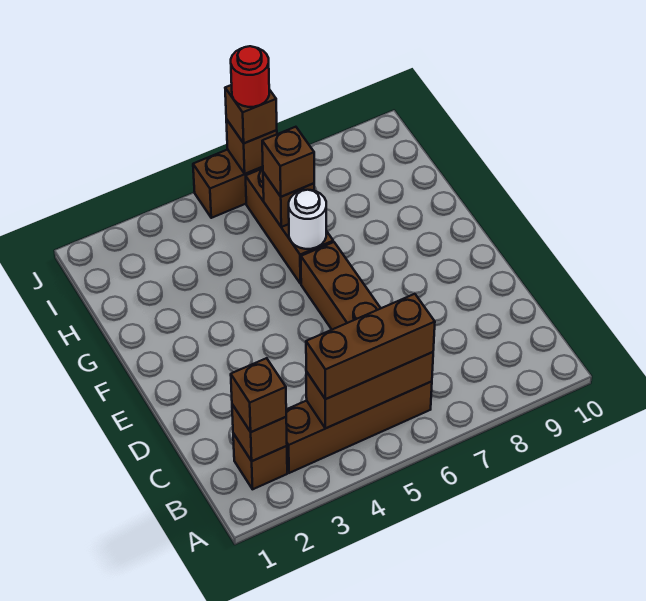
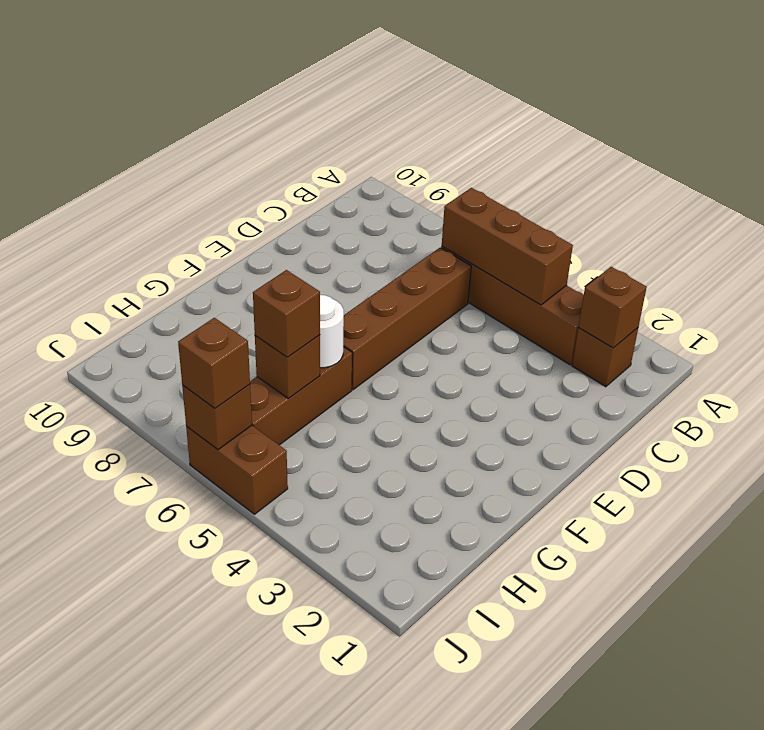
brown brick B2 level 3 -> none
brown brick B4:B6 level 3 -> none
red round brick J6 level 4 -> none

